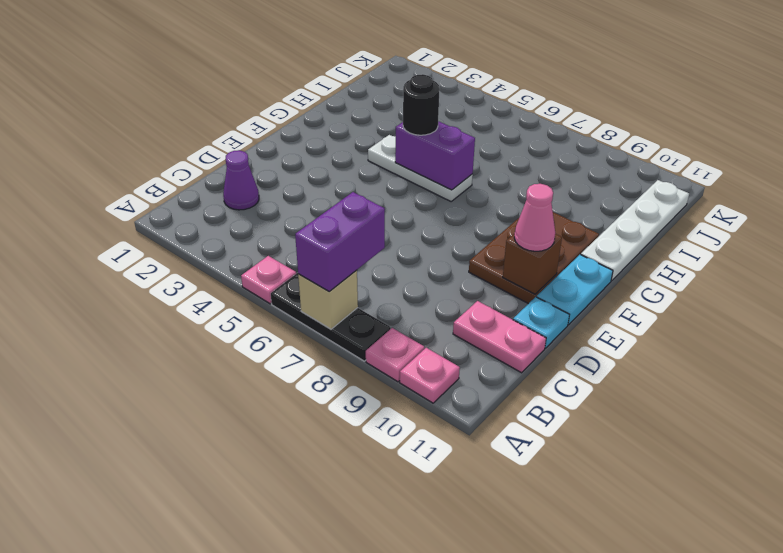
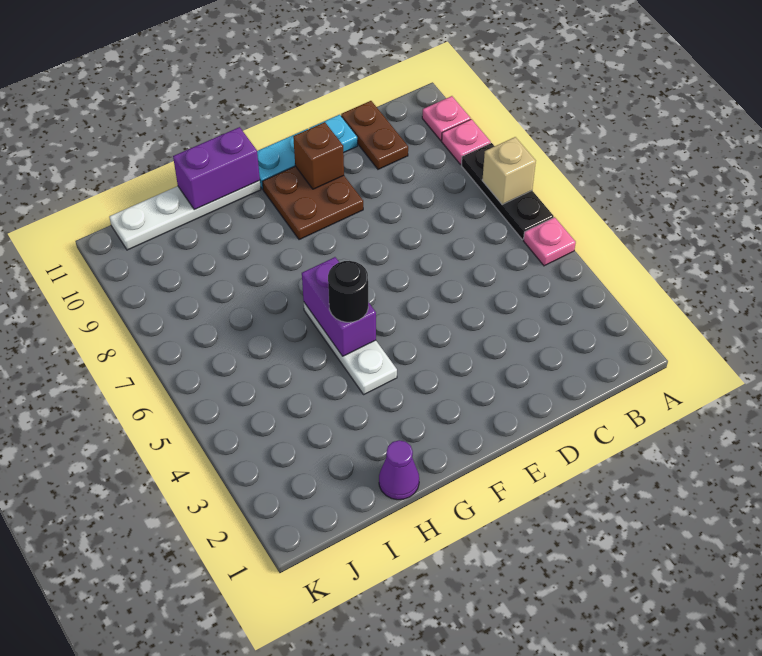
purple brick A7:B7 level 3 -> purple brick G11:H11 level 2
purple cone C2 level 1 -> purple cone H1 level 1
pink plate C10:C11 level 1 -> brown plate C10:C11 level 1
brown plate E9:G10 level 1 -> brown plate E9:F10 level 1
pink cone E10 level 3 -> none

